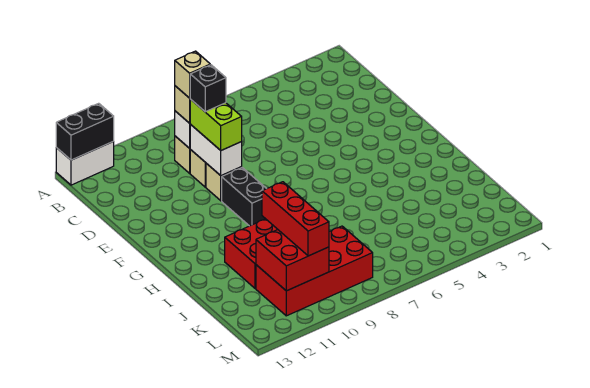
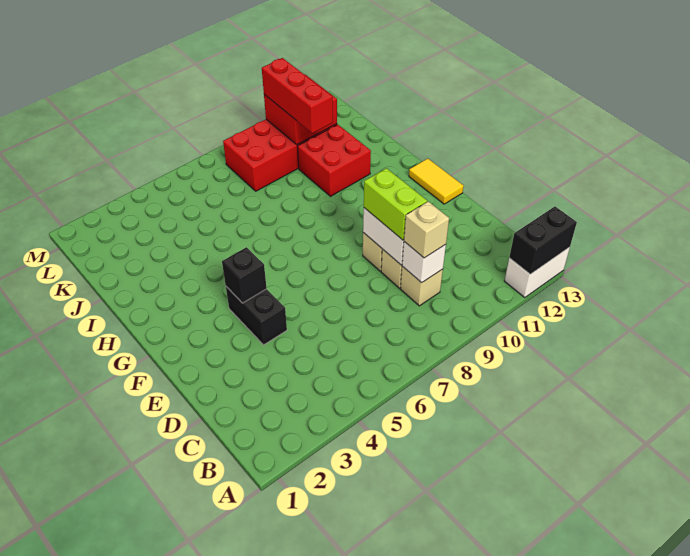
tan brick C9 level 4 -> none
black brick D9 level 4 -> black brick F4 level 2
black brick F9:G9 level 1 -> black brick E4:F4 level 1
none -> yellow tile F13:G13 level 1

